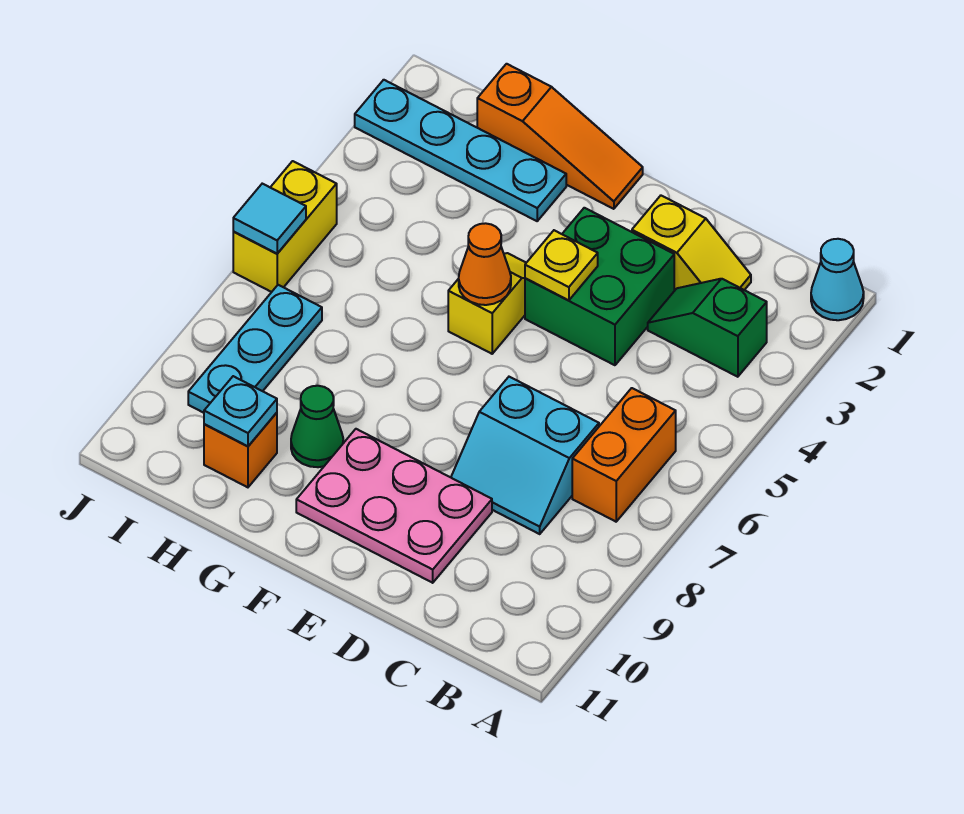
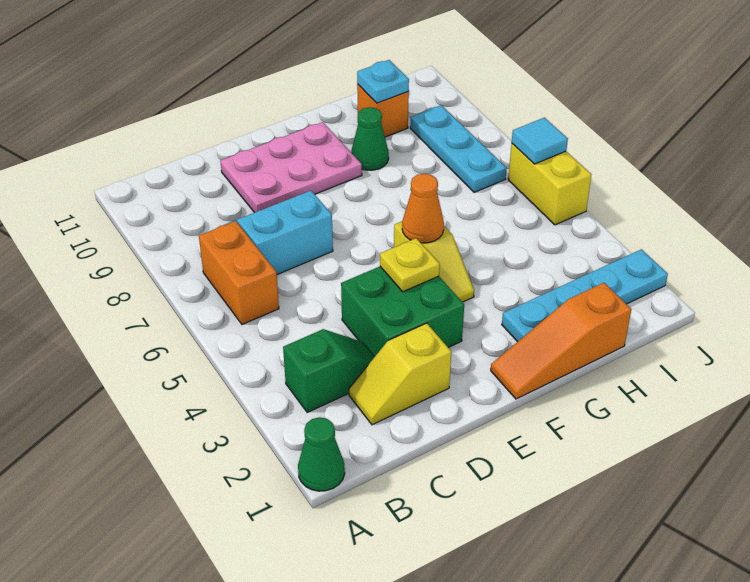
cyan cone A1 level 1 -> green cone A1 level 1

